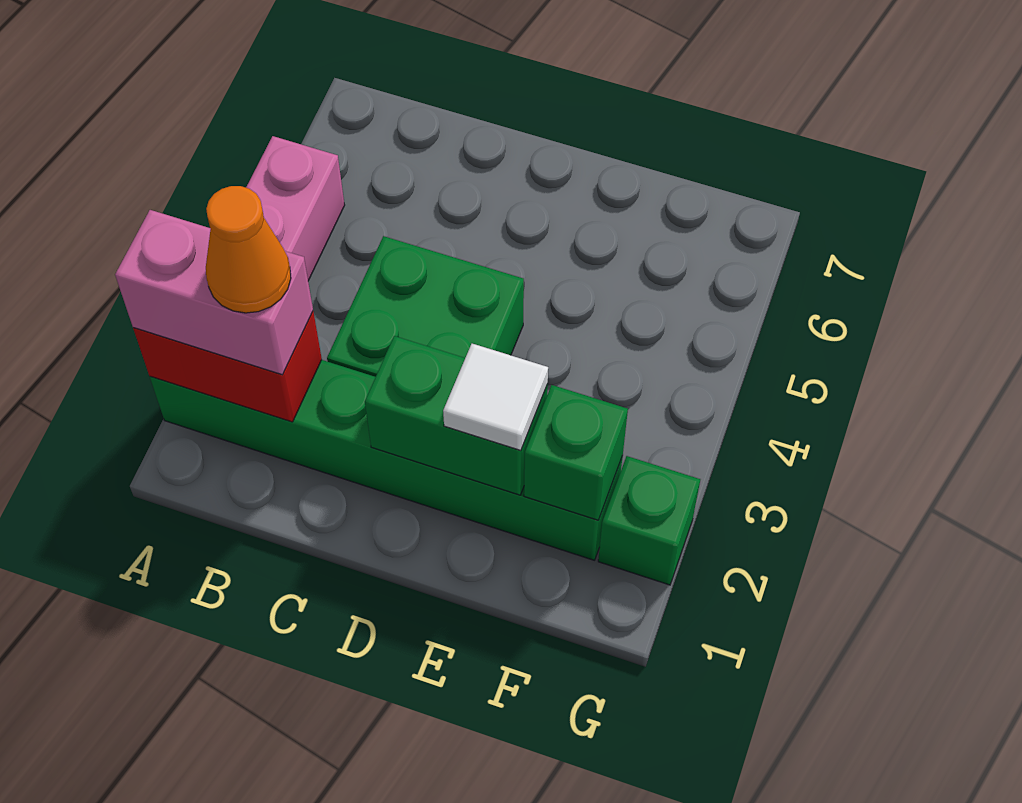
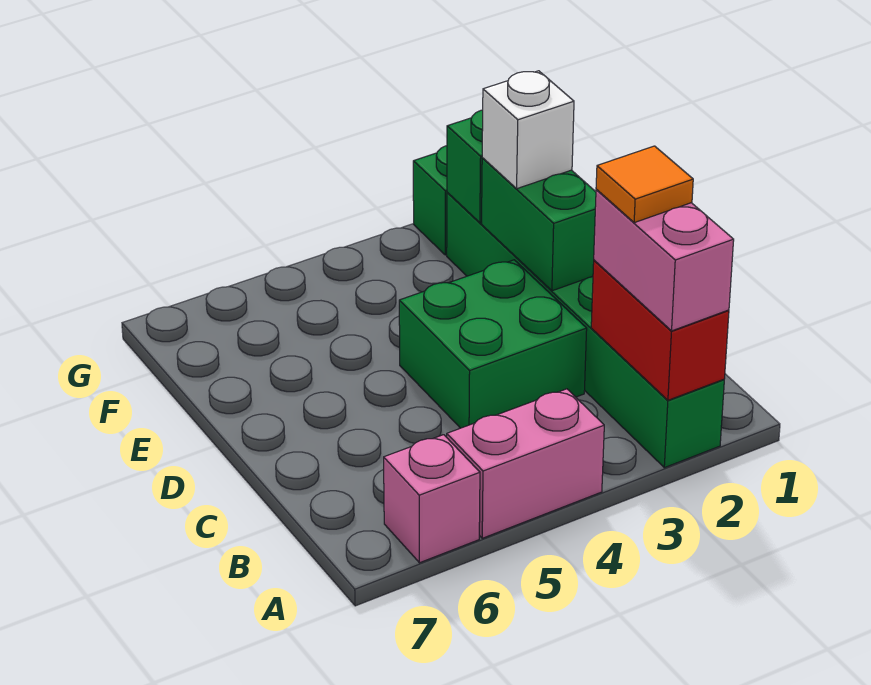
none -> pink brick A6 level 1
orange cone B2 level 4 -> orange tile B2 level 4
white tile E2 level 3 -> white brick E2 level 3

